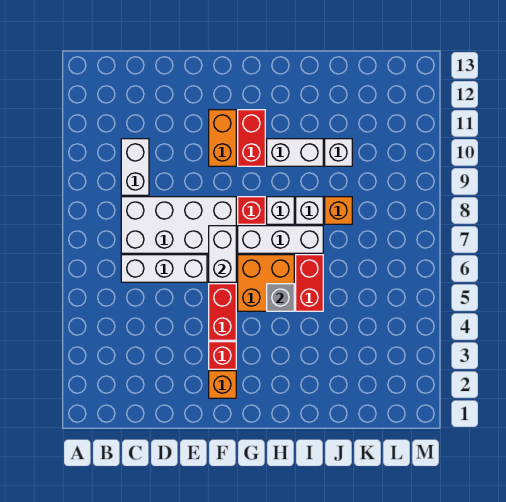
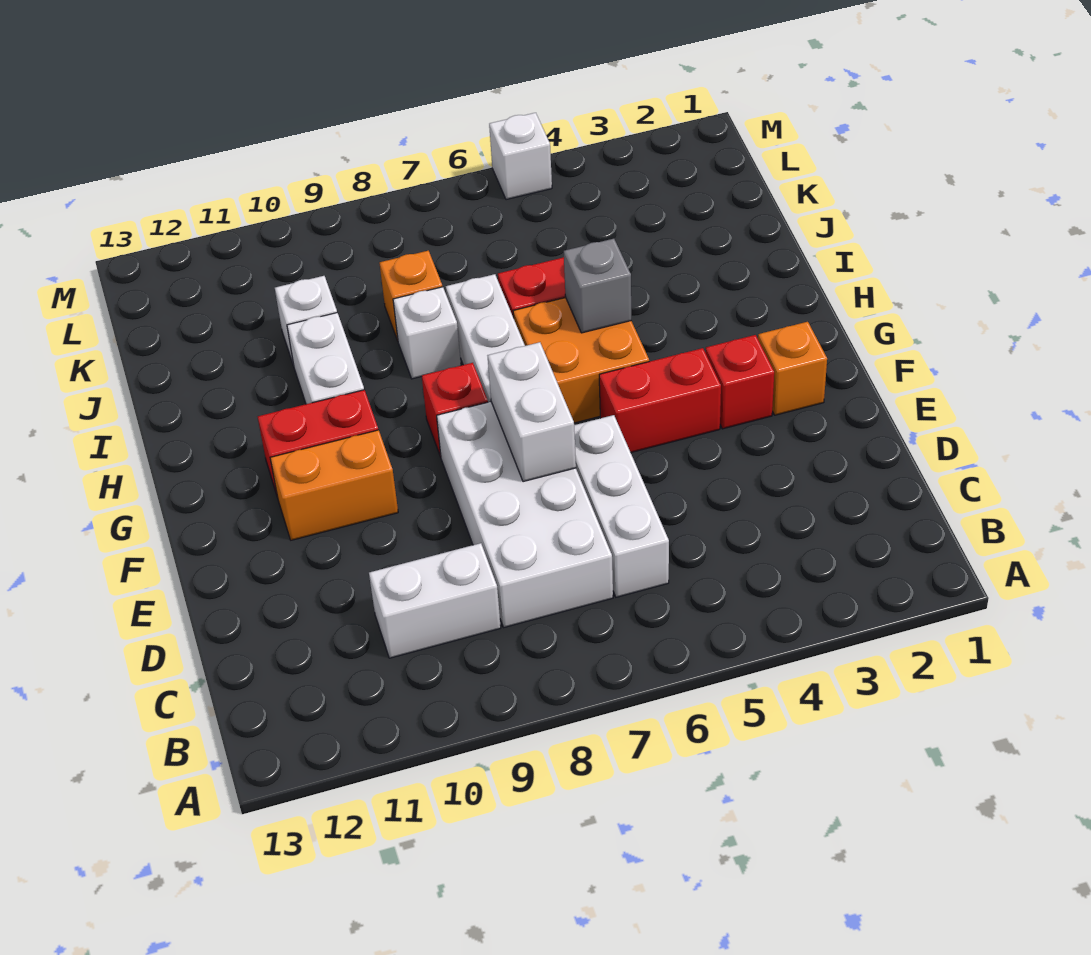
white brick F6:F7 level 2 -> white brick E7:F7 level 2
white brick H8 level 1 -> white brick M5 level 1

